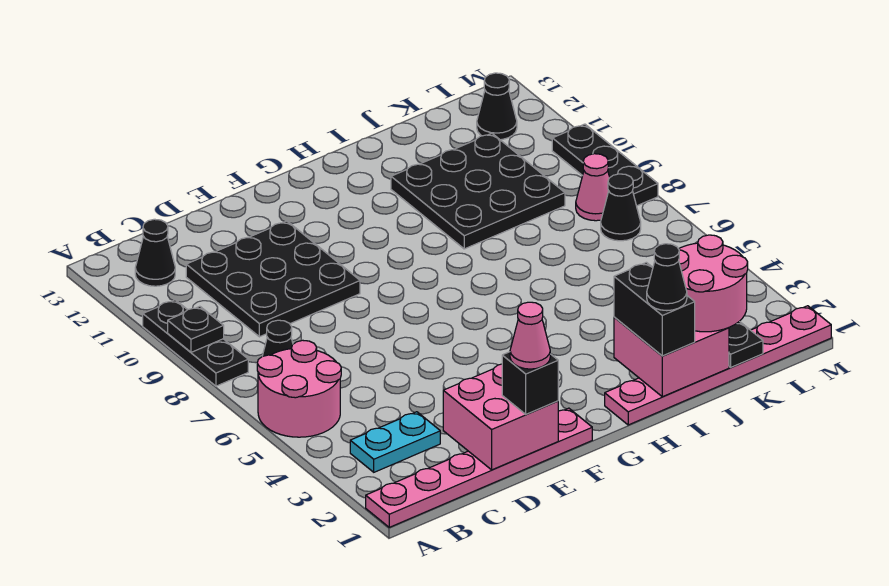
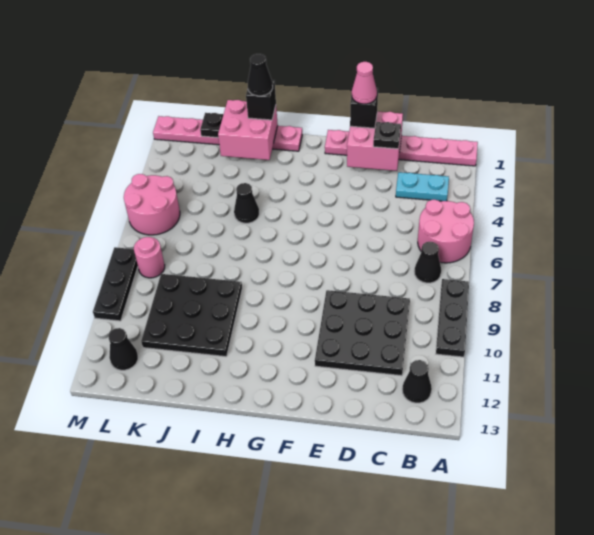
black plate A9 level 2 -> black plate D2 level 3
black brick I1:I2 level 3 -> black brick I1 level 3
pink round brick J1:K2 level 3 -> pink round brick L5:M6 level 1
black cone L7 level 1 -> black cone I5 level 1
pink cone L8 level 1 -> pink round brick L8 level 1

